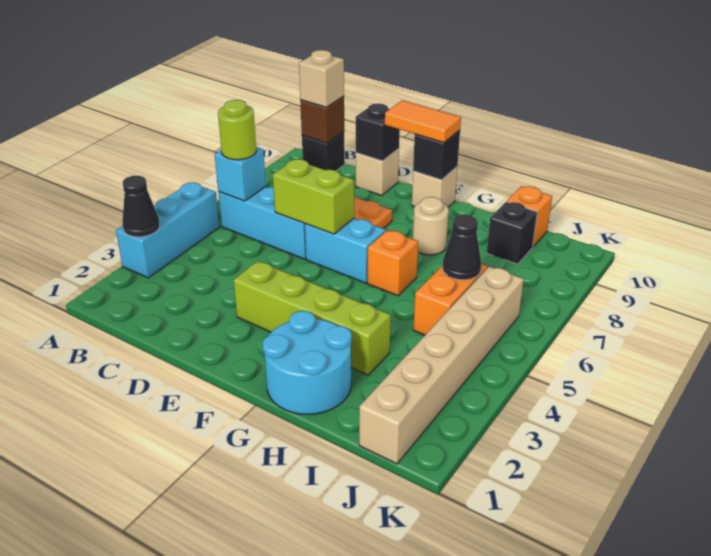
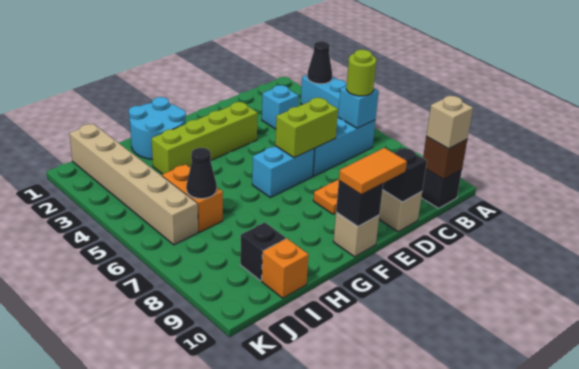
none -> cyan brick C3 level 1
orange brick G6 level 1 -> none
tan round brick G8 level 1 -> none

